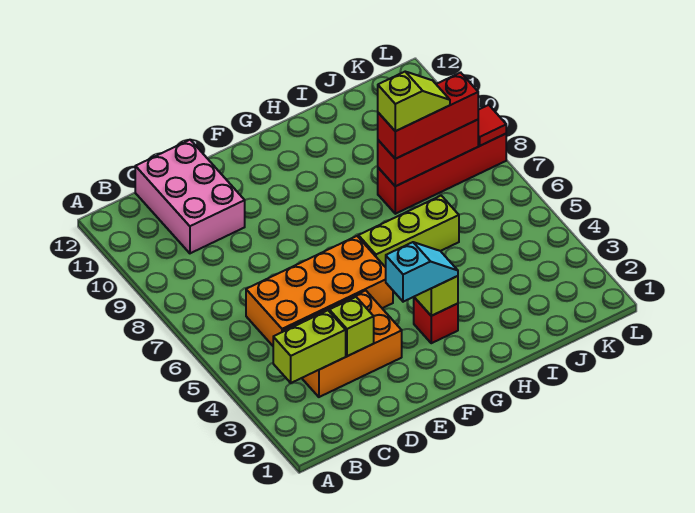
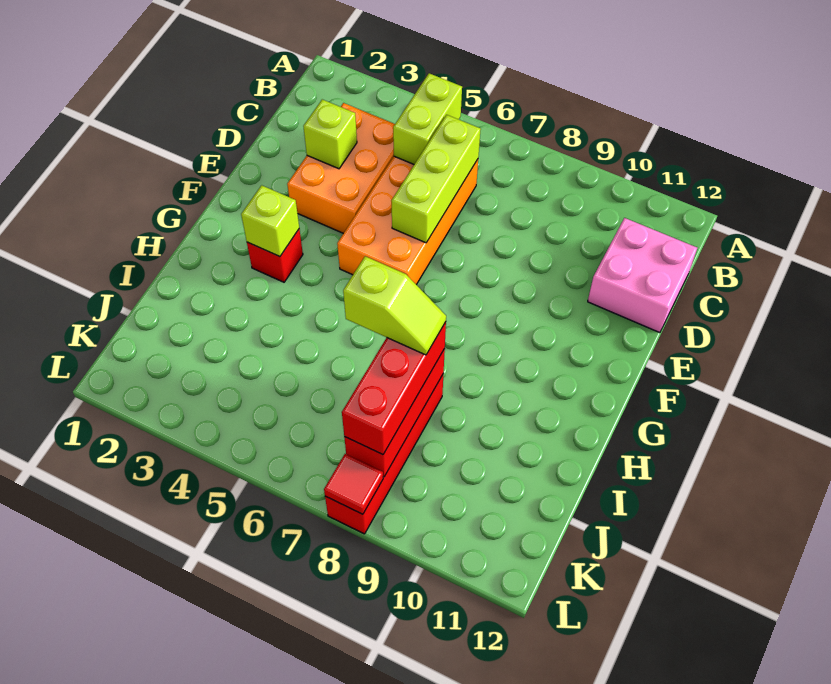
lime brick B3:C3 level 2 -> lime brick B5:C5 level 2
pink brick C10:D12 level 1 -> pink brick C11:D12 level 1
cyan slope F3:G3 level 3 top F -> none
lime brick G6:I6 level 1 -> lime brick C6:E6 level 2
lime slope I8:J8 level 4 top I -> lime slope I7:I8 level 4 top 7

